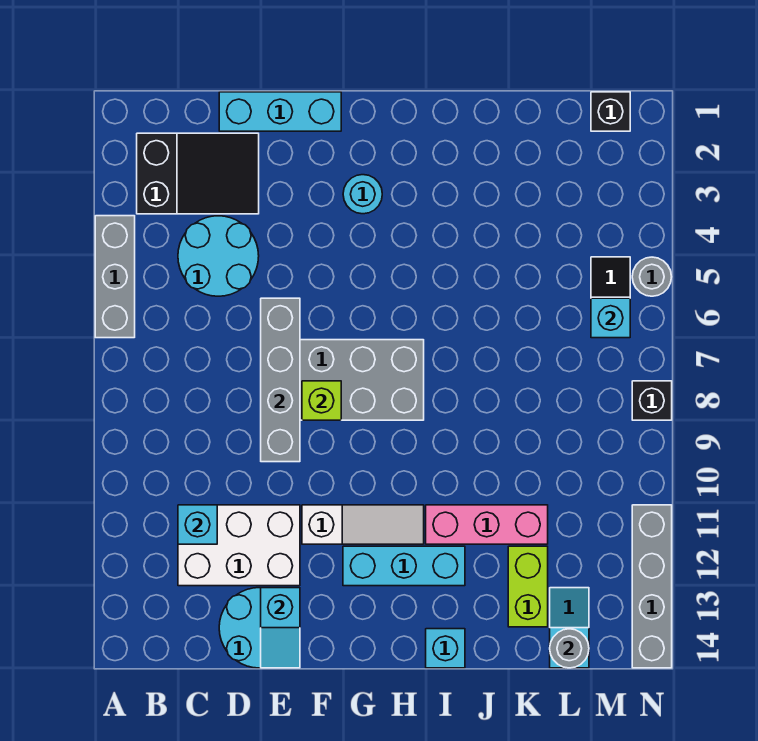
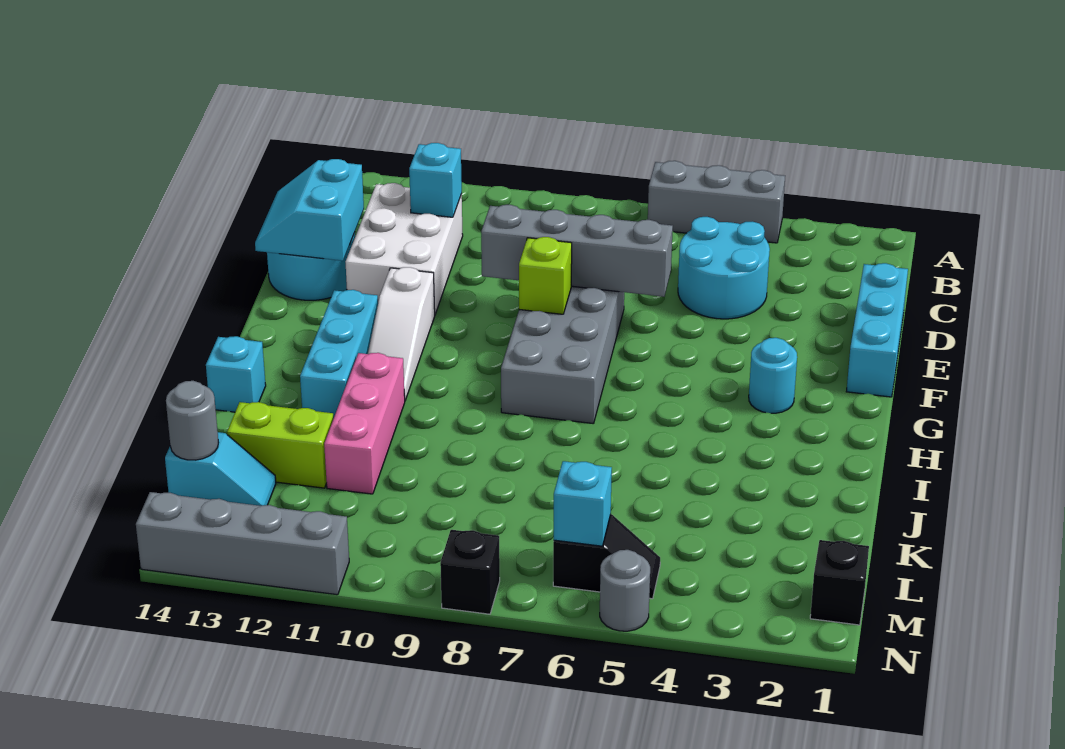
black slope B2:D3 level 1 top B -> none
cyan slope E13:E14 level 2 top 13 -> cyan slope D13:E14 level 2 top 13

